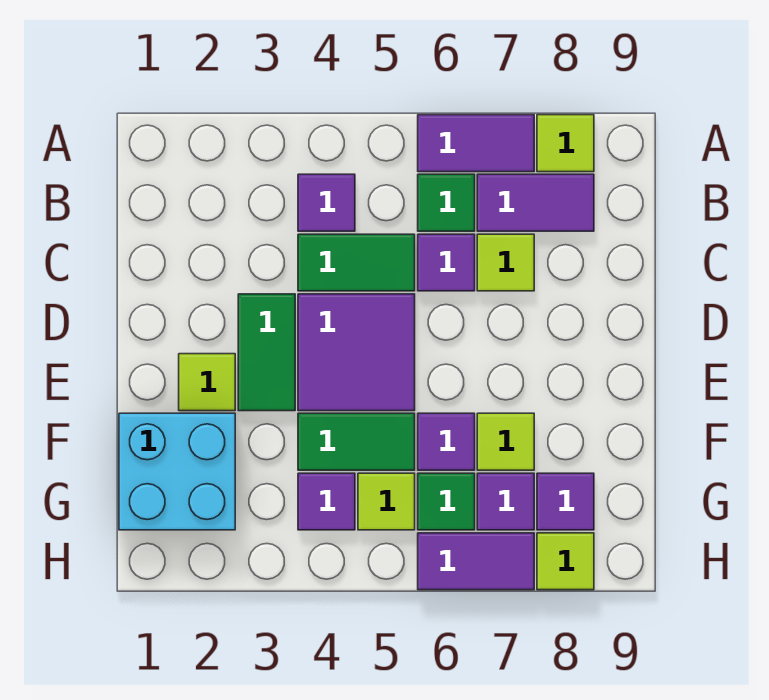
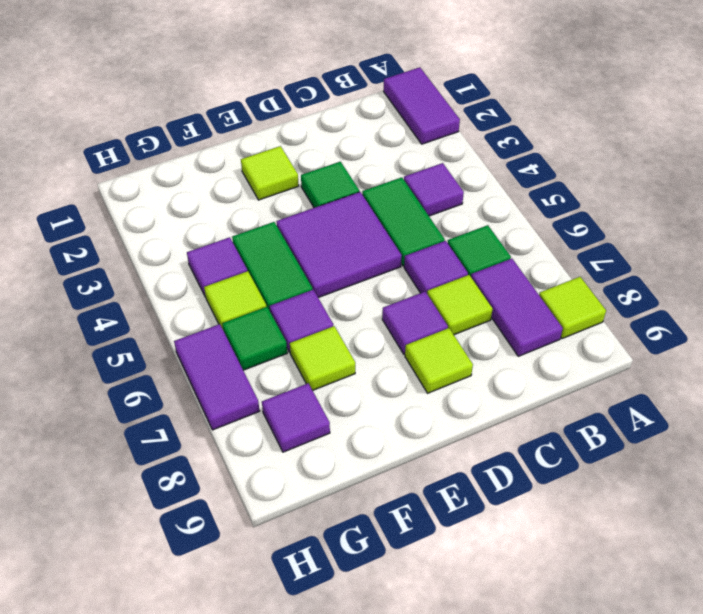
purple tile A6:A7 level 1 -> purple tile A1:A2 level 1
green tile D3:E3 level 1 -> green tile D3 level 1
cyan brick F1:G2 level 1 -> none
purple tile G7 level 1 -> purple tile D7 level 1
lime tile H8 level 1 -> lime tile D8 level 1

